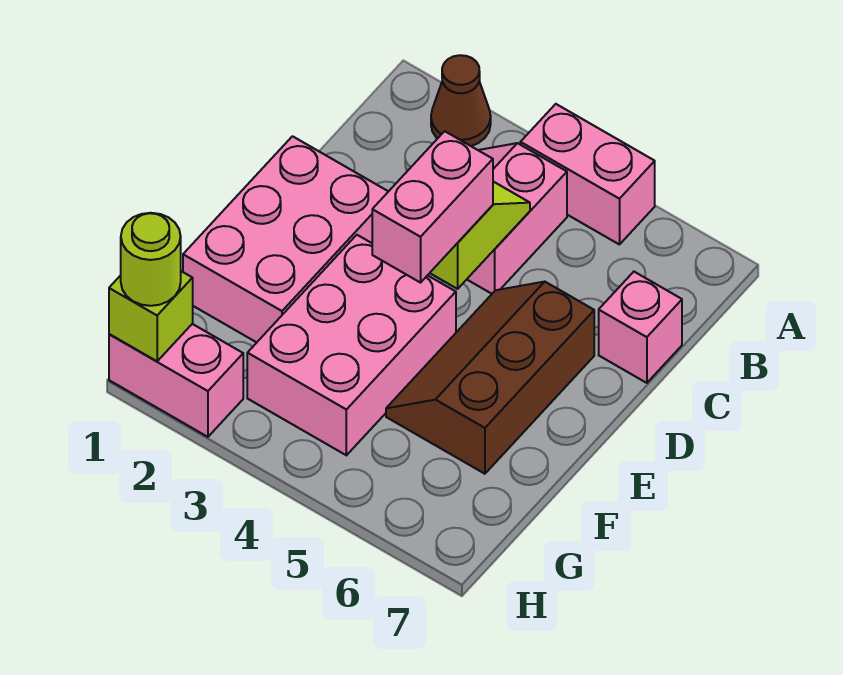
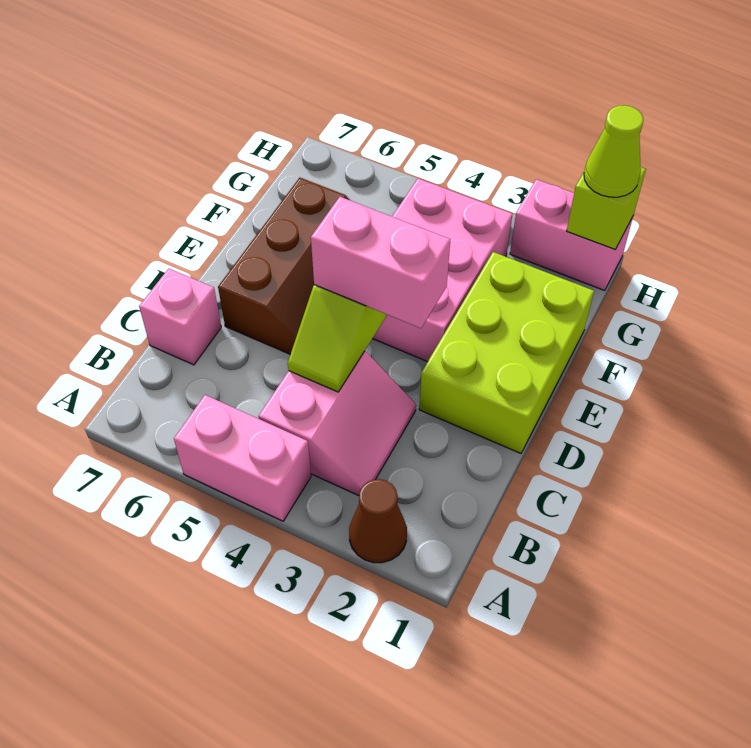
pink brick D1:F2 level 1 -> lime brick D1:F2 level 1
pink brick D4:E4 level 3 -> pink brick D3:D4 level 3
lime round brick H1 level 3 -> lime cone H1 level 3

